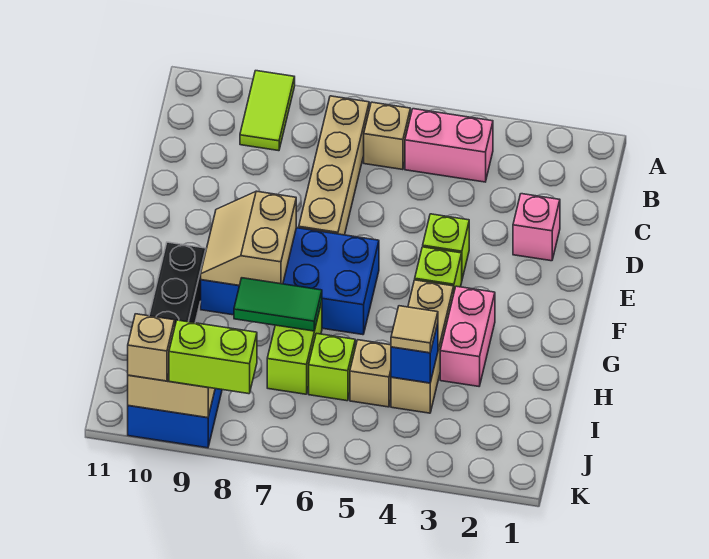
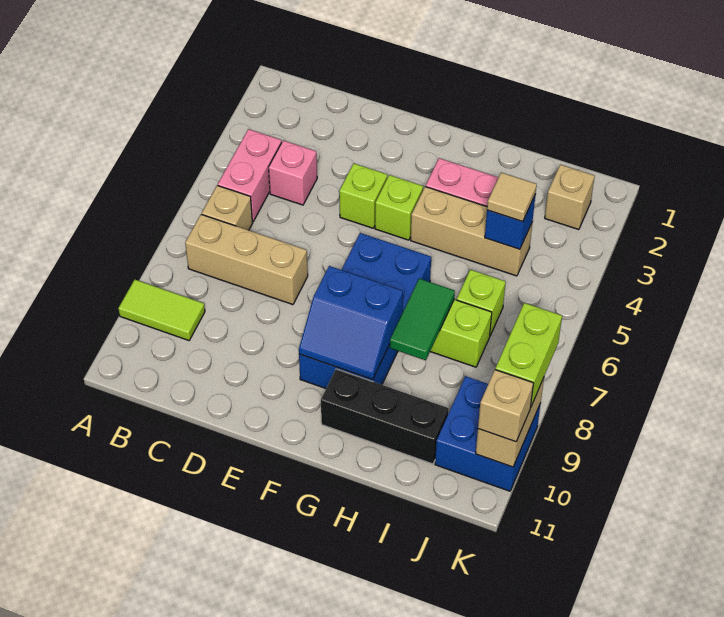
tan brick B7:E7 level 1 -> tan brick B7:D7 level 1
pink brick D2 level 1 -> pink brick C4 level 1
tan slope F8:G9 level 2 top 8 -> blue slope F8:G9 level 2 top 8
tan brick I5 level 1 -> tan brick J2 level 1

